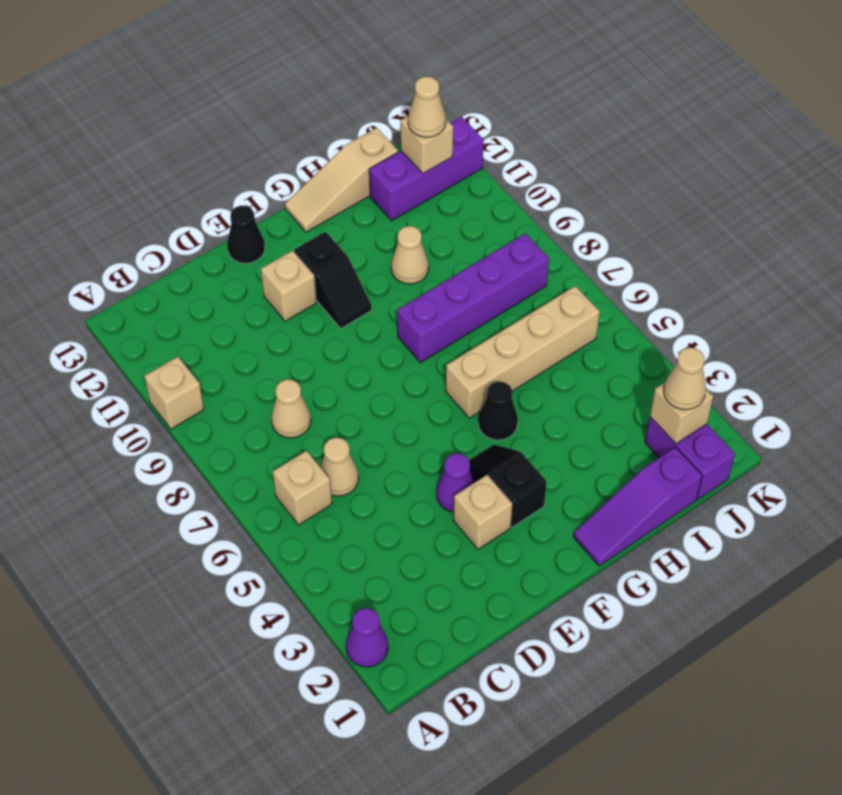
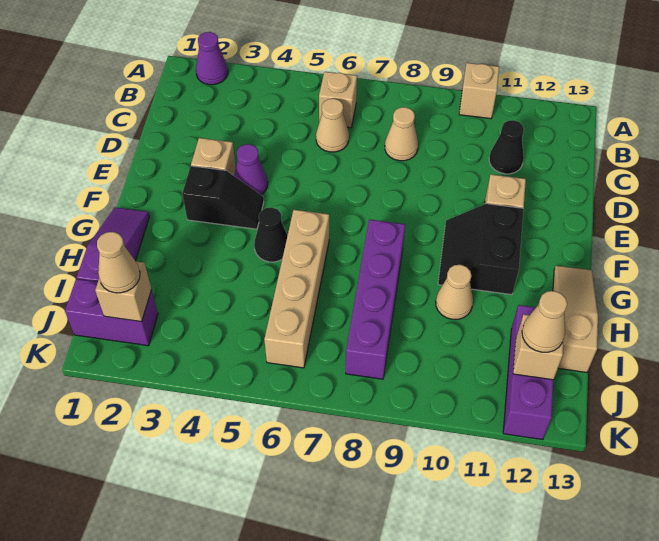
black cone E13 level 1 -> black cone C11 level 1
black slope F10:F11 level 1 top 11 -> black slope F10:G11 level 1 top 11

